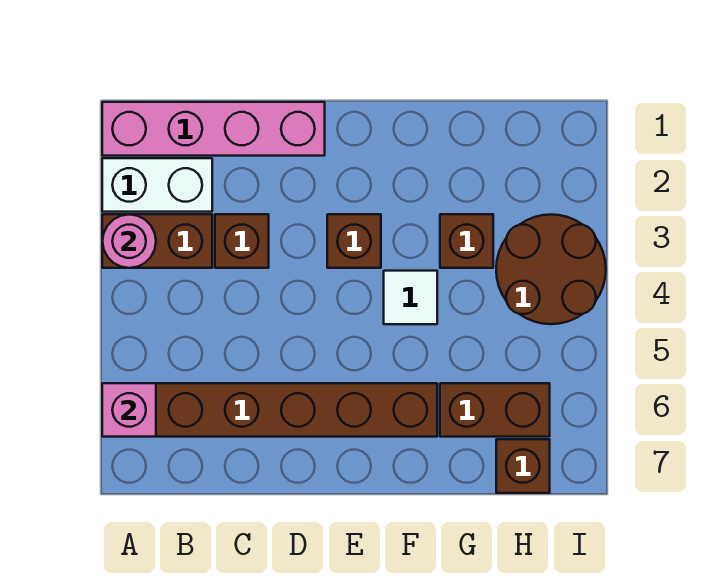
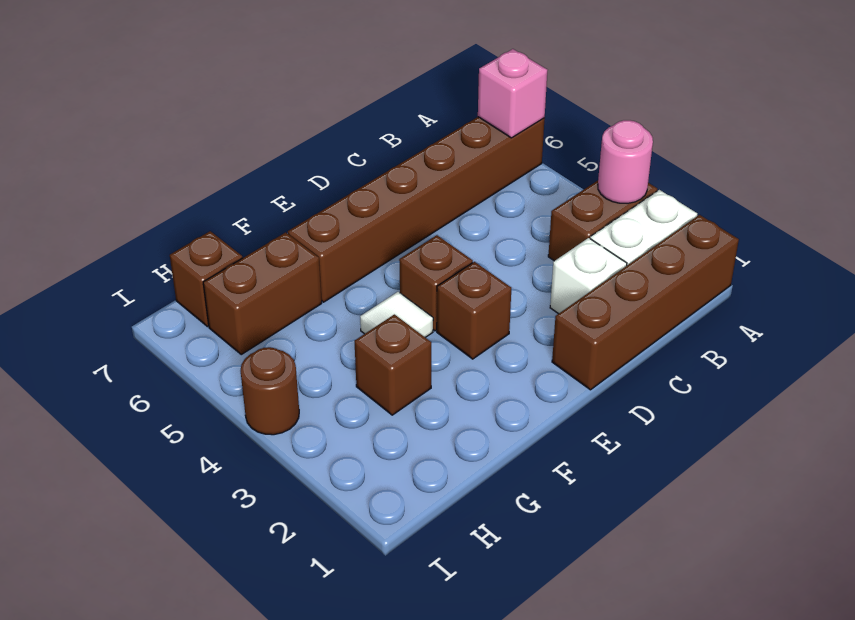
pink brick A1:D1 level 1 -> brown brick A1:D1 level 1
none -> white brick C2 level 1
brown brick C3 level 1 -> brown brick E4 level 1
brown round brick H3:I4 level 1 -> brown round brick I4 level 1

